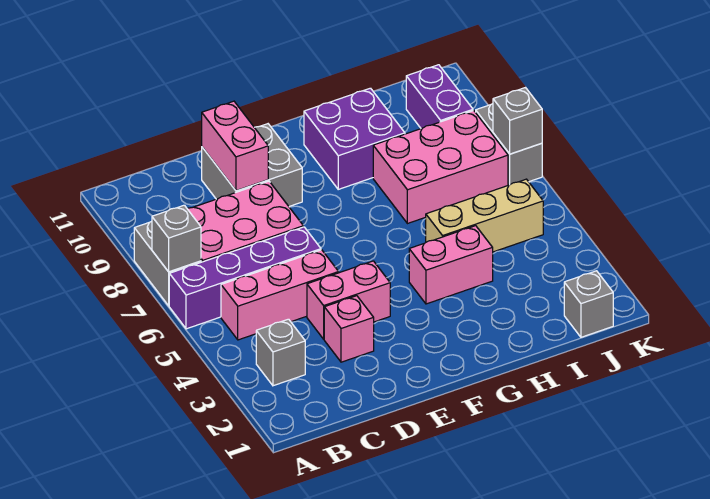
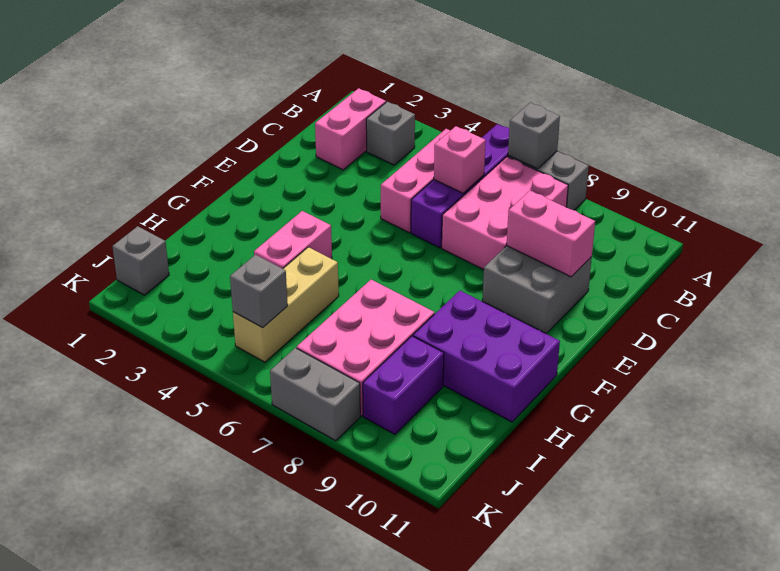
pink brick D3 level 1 -> pink brick C6 level 2
pink brick D4:E4 level 1 -> pink brick B2:C2 level 1
purple brick G9:H10 level 1 -> purple brick G9:H11 level 1
purple brick J9:J10 level 1 -> purple brick I9:J9 level 1
grey brick K7 level 2 -> grey brick J5 level 2

